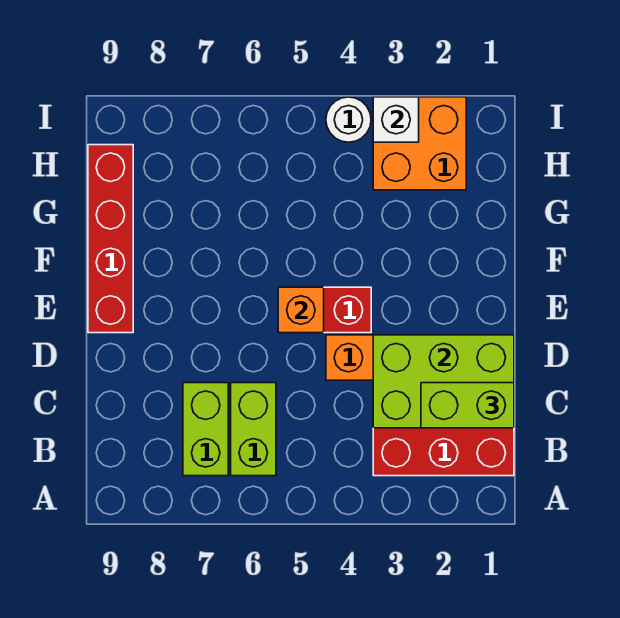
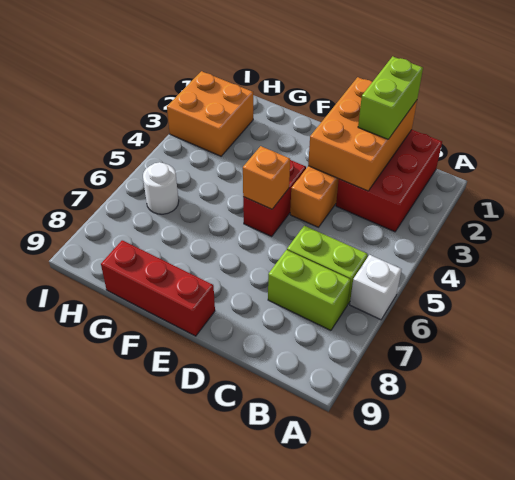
lime brick C1:D3 level 2 -> orange brick C1:D3 level 2
red brick E9:H9 level 1 -> red brick E9:G9 level 1
white brick I3 level 2 -> white brick A6 level 1
white round brick I4 level 1 -> white round brick H6 level 1

